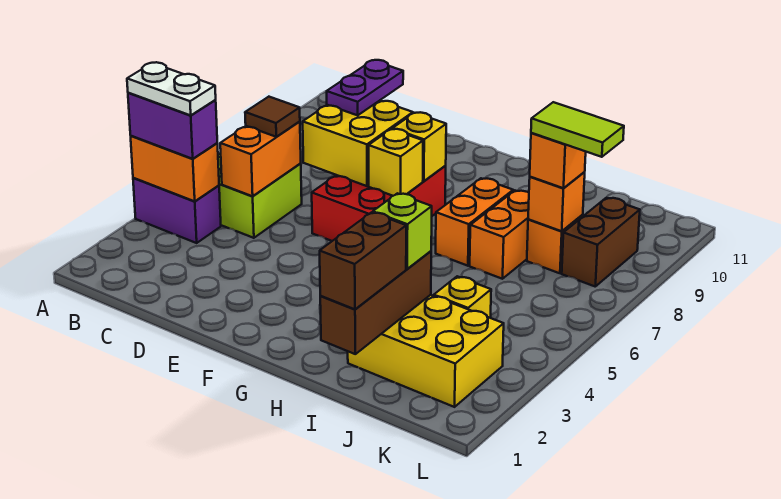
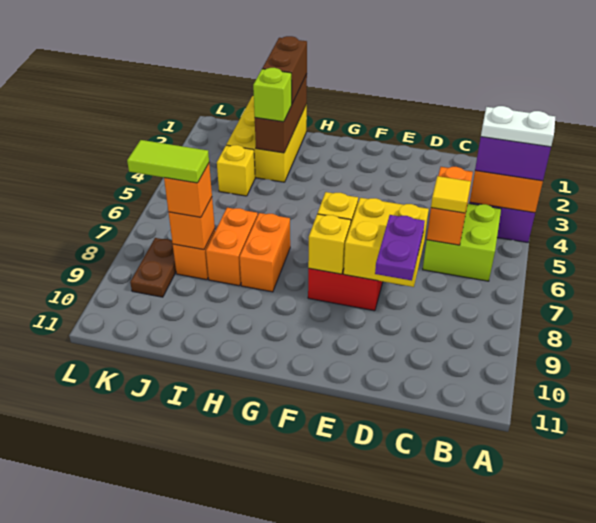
brown tile C6 level 3 -> yellow tile C6 level 3
yellow brick I2:K3 level 1 -> yellow brick I1:J3 level 1
brown brick K8:K9 level 1 -> brown plate K8:K9 level 1

